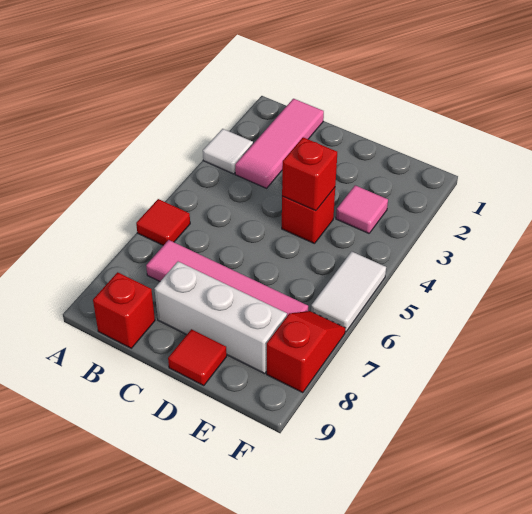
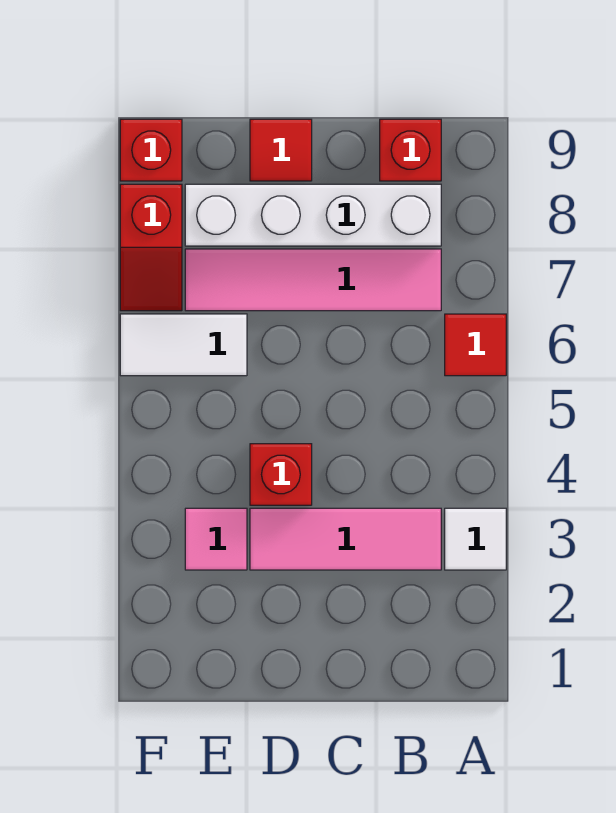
pink tile B1:B3 level 1 -> pink tile B3:D3 level 1
white brick C8:E8 level 1 -> white brick B8:E8 level 1
red brick D4 level 2 -> red brick F9 level 1
white tile F5:F6 level 1 -> white tile E6:F6 level 1

